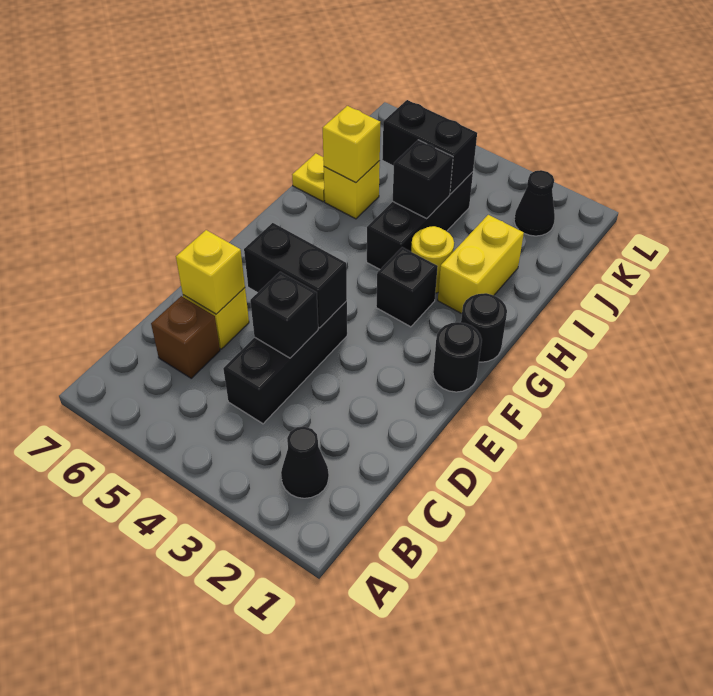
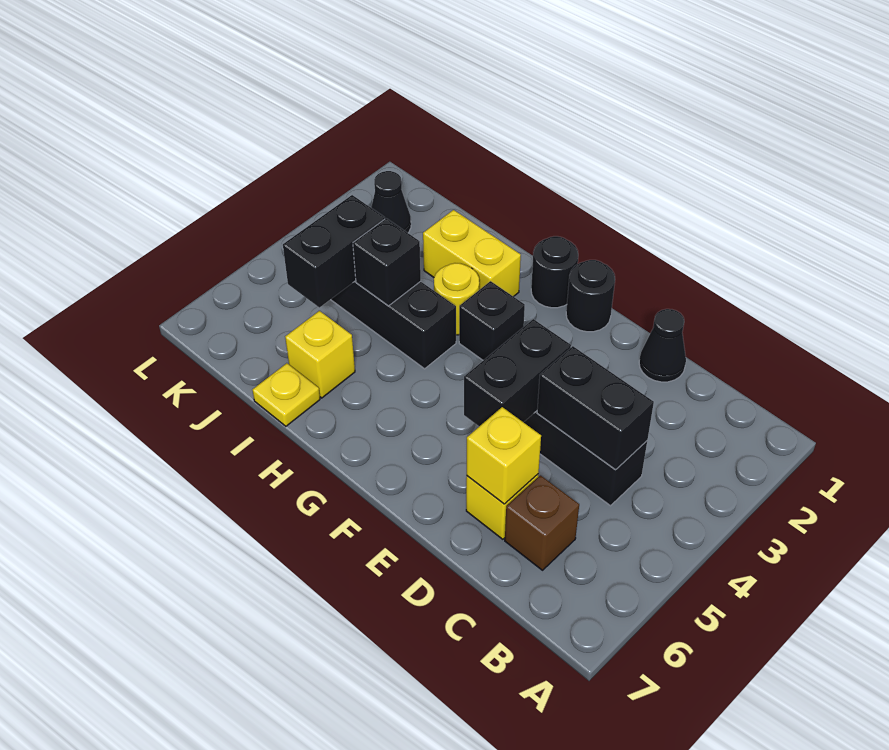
black cone B2 level 1 -> black cone D1 level 1
black brick D4 level 2 -> black brick C4:D4 level 2
yellow brick I6 level 2 -> none

